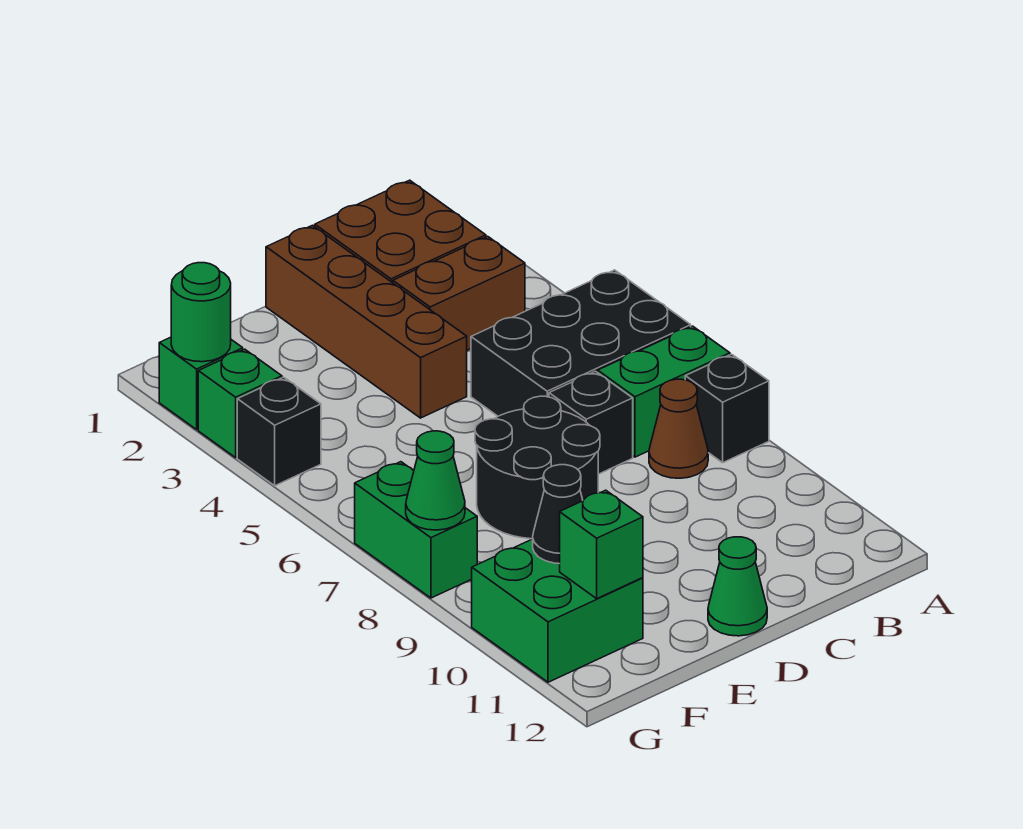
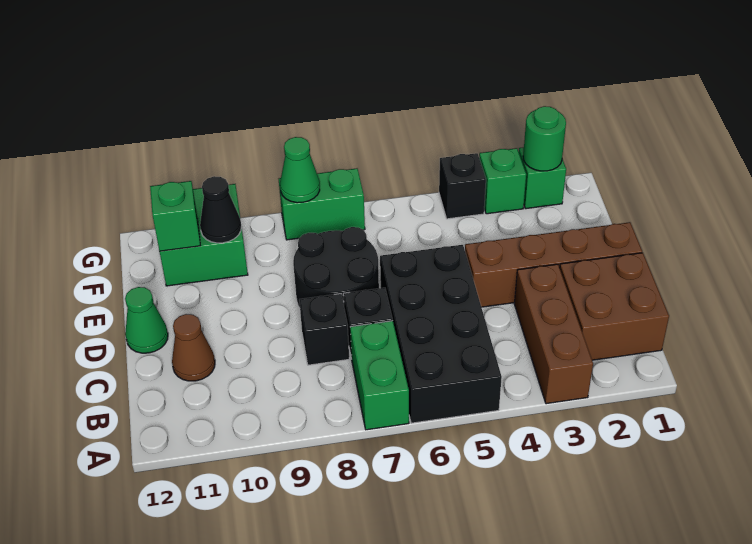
black brick A5:C6 level 1 -> black brick A5:D6 level 1
black brick A8 level 1 -> black brick C8 level 1
brown brick B3:C3 level 1 -> brown brick A3:C3 level 1
brown cone B8 level 1 -> brown cone C11 level 1

